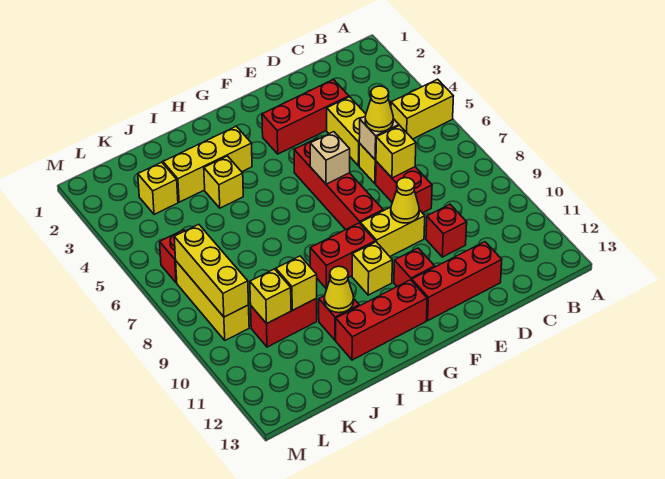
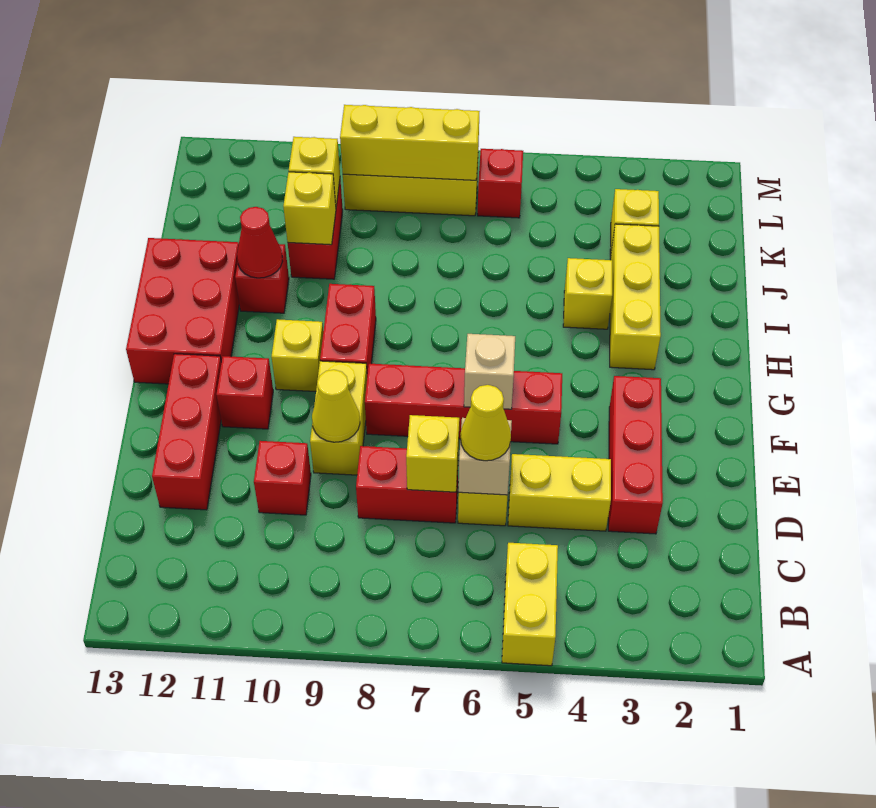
red brick G12:I12 level 1 -> red brick G12:I13 level 1
yellow cone I11 level 2 -> red cone I11 level 2

